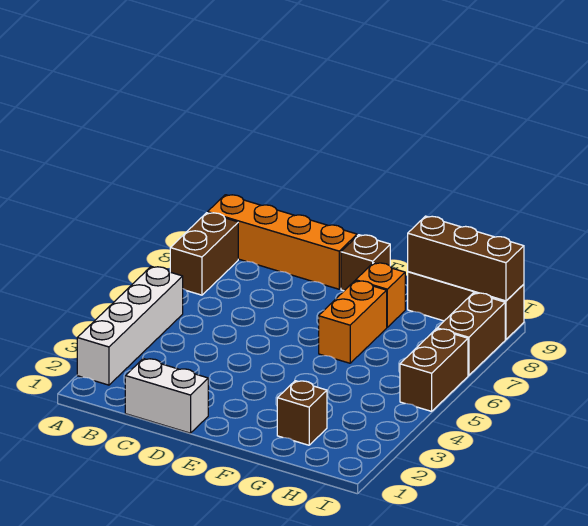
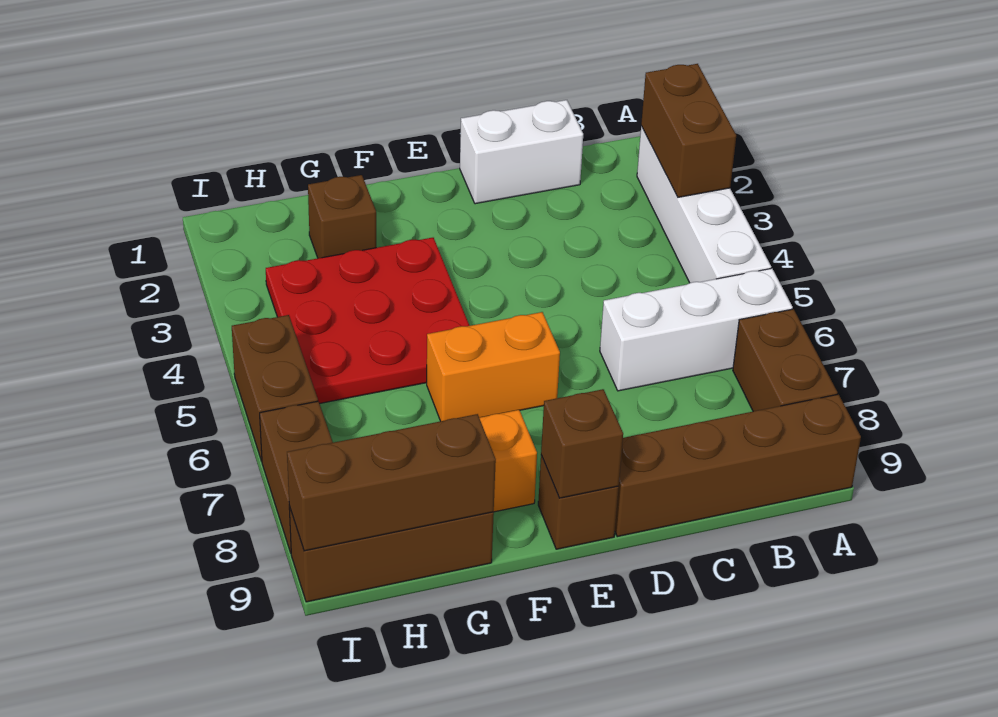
none -> brown brick A2:A3 level 2
none -> white brick A6:C6 level 1
orange brick A9:D9 level 1 -> brown brick A9:D9 level 1
none -> brown brick E9 level 2
none -> red plate F3:H5 level 1
orange brick F6:F7 level 1 -> orange brick E6:F6 level 1

